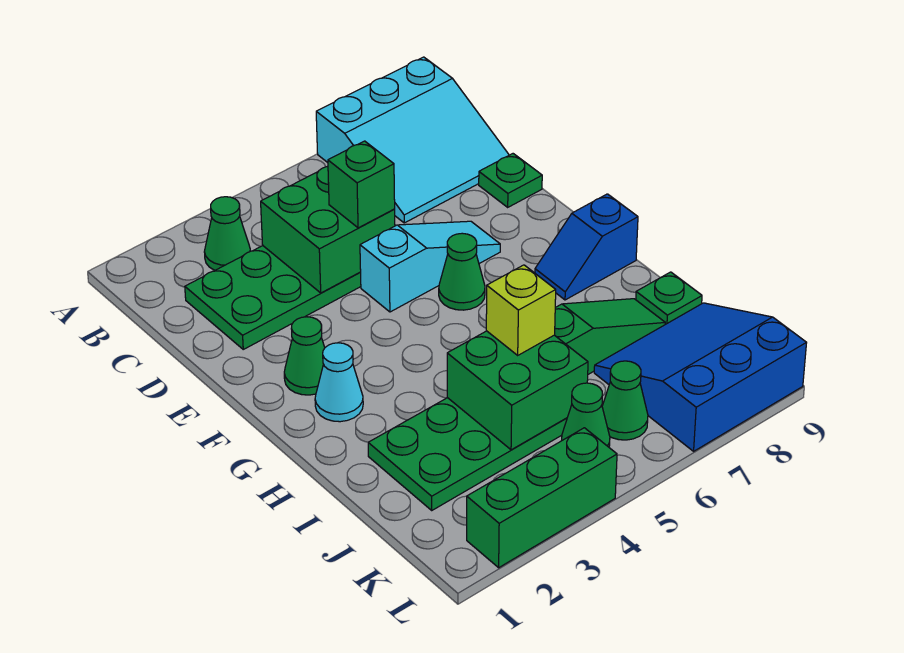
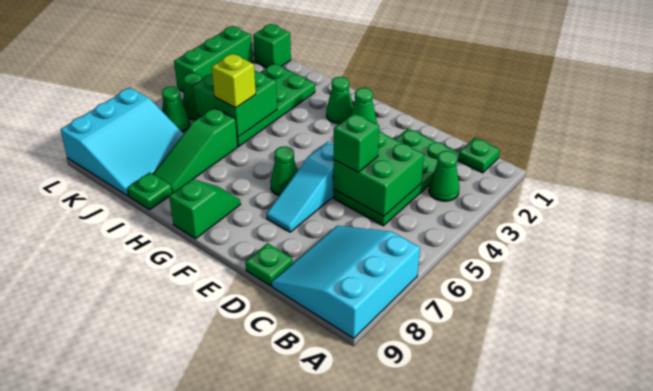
none -> green plate B1 level 1
cyan cone G2 level 1 -> green cone G2 level 1
blue slope G8:G9 level 1 top 9 -> green slope G8:G9 level 1 top 9
blue slope J7:L9 level 1 top L -> cyan slope J7:L9 level 1 top L
none -> green brick K1 level 1

